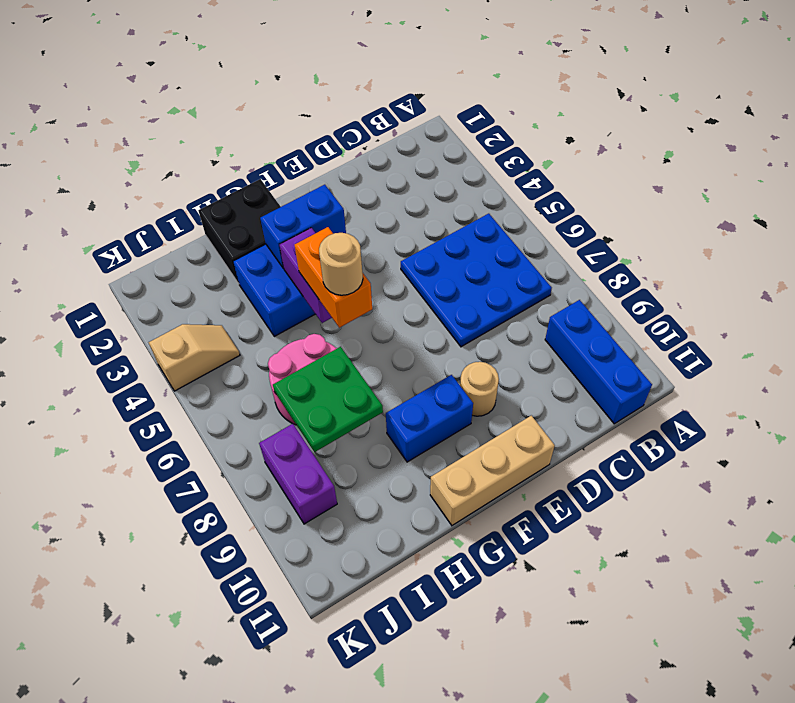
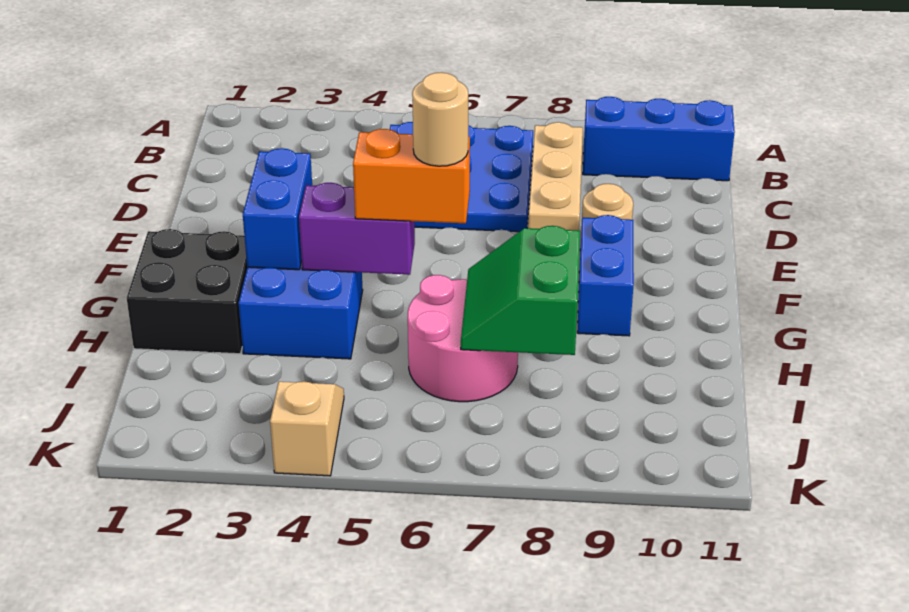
tan brick E11:G11 level 1 -> tan brick C8:E8 level 1
green plate H7:I8 level 2 -> green slope H7:I8 level 2 top 8
purple brick J8:J9 level 1 -> none

